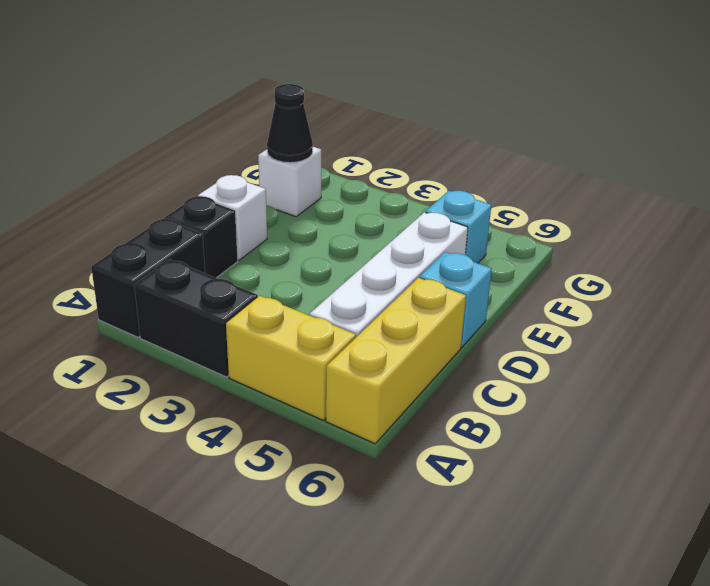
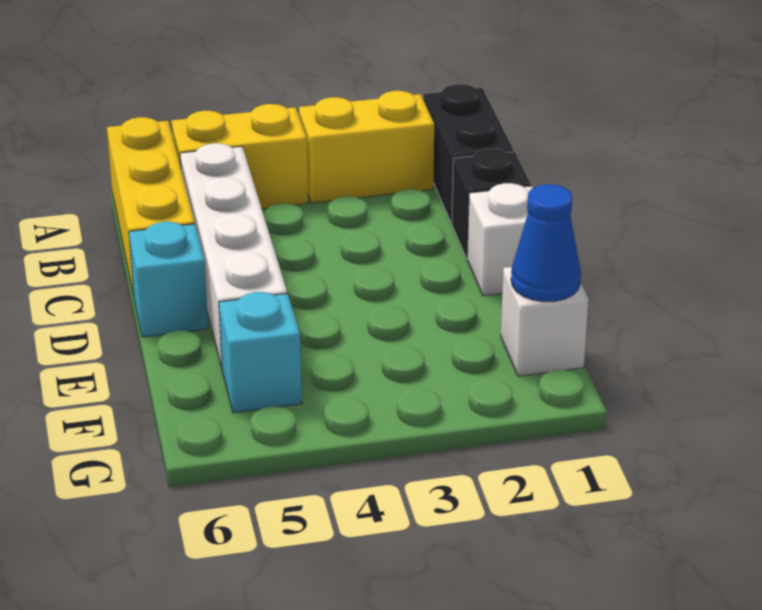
black brick A2:A3 level 1 -> yellow brick A2:A3 level 1
black cone F1 level 2 -> blue cone F1 level 2

